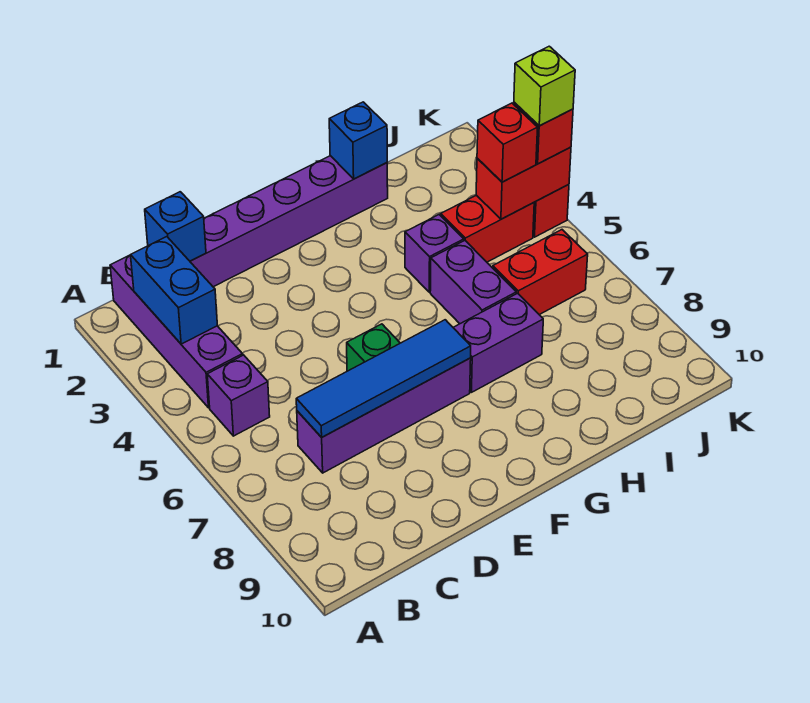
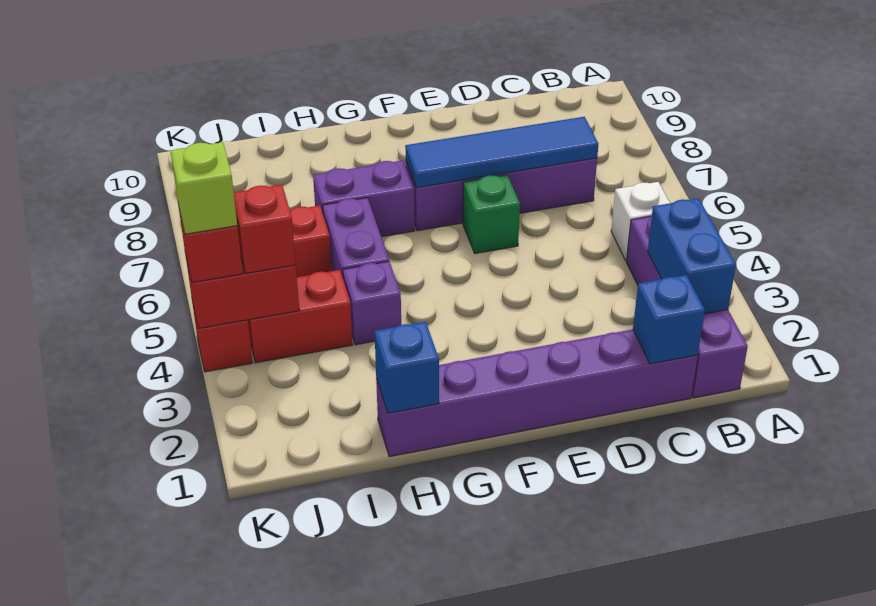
purple brick B5 level 1 -> white brick B5 level 1

